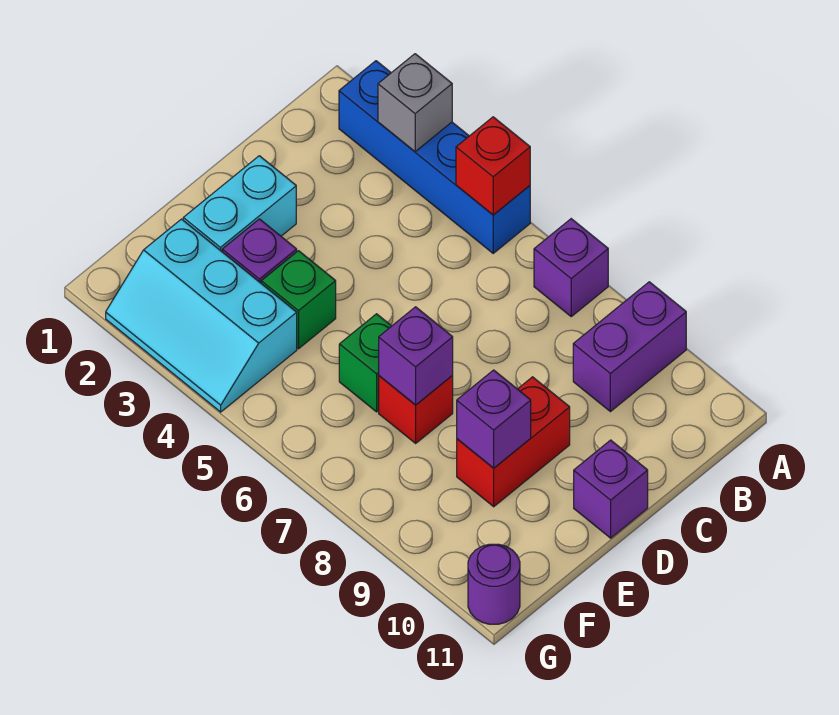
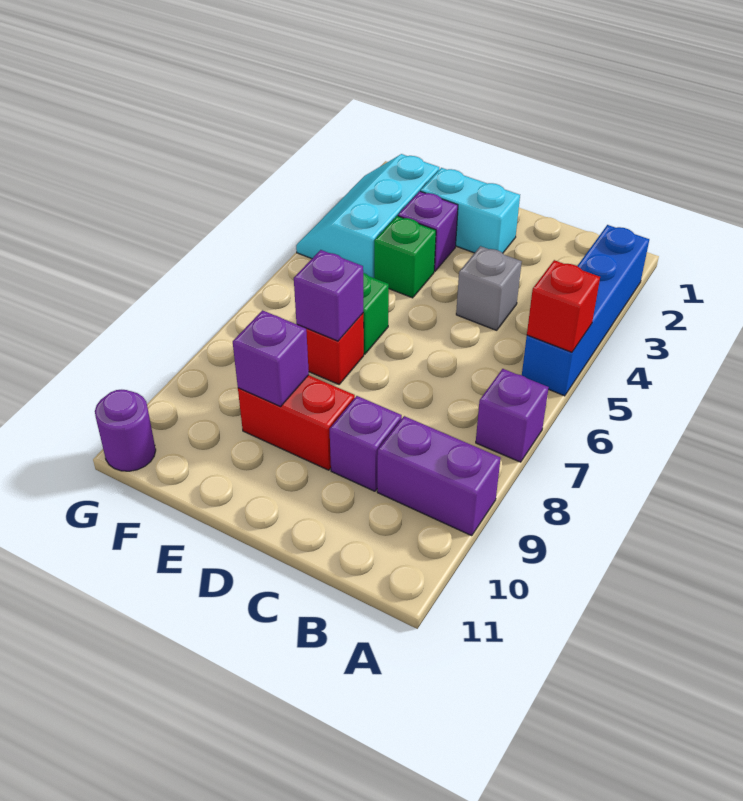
grey brick A3 level 2 -> grey brick C4 level 1
purple brick D11 level 1 -> purple brick C9 level 1

